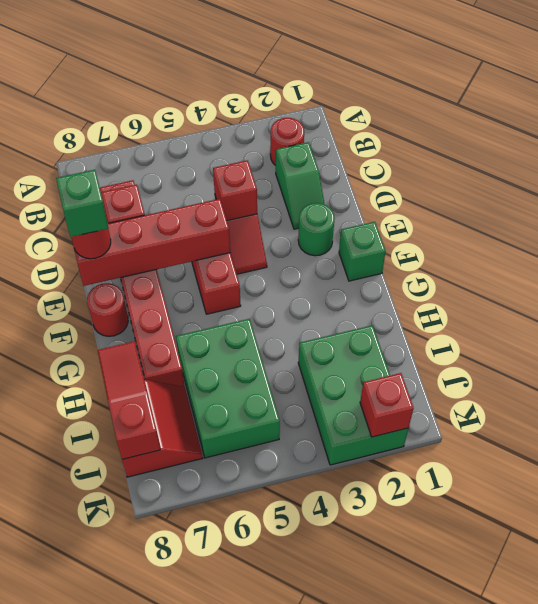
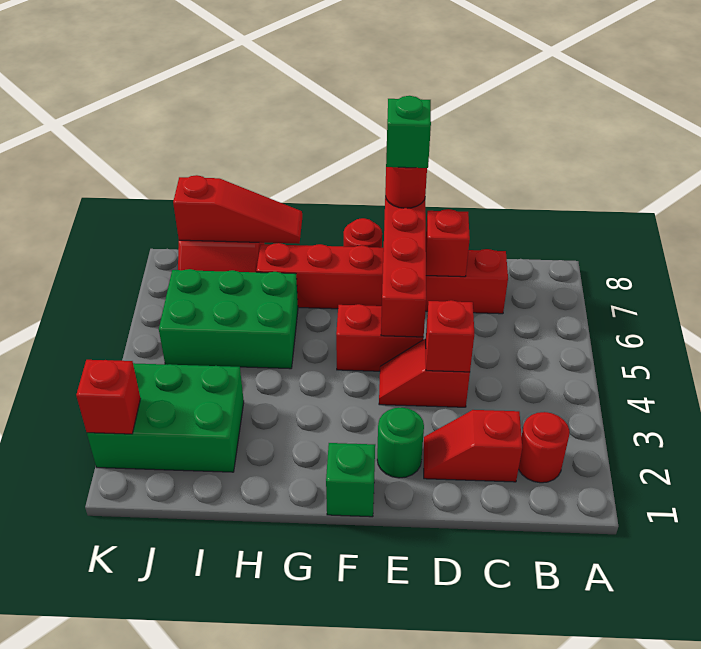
green slope C2:D2 level 1 top C -> red slope C2:D2 level 1 top C

